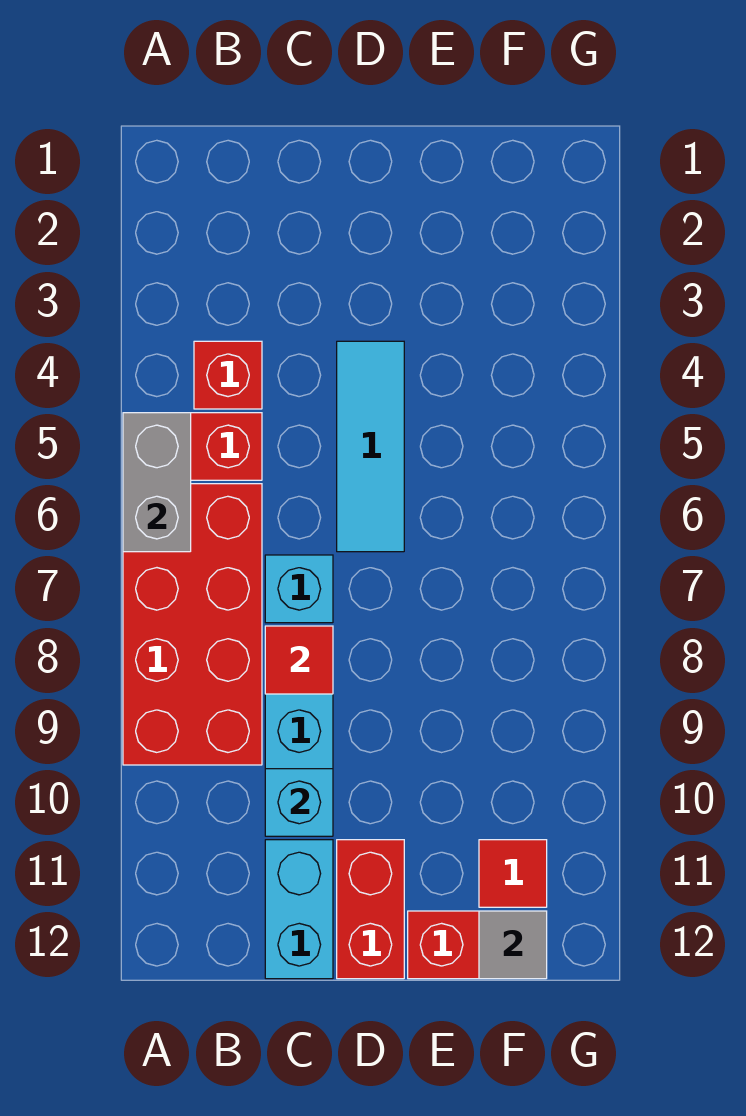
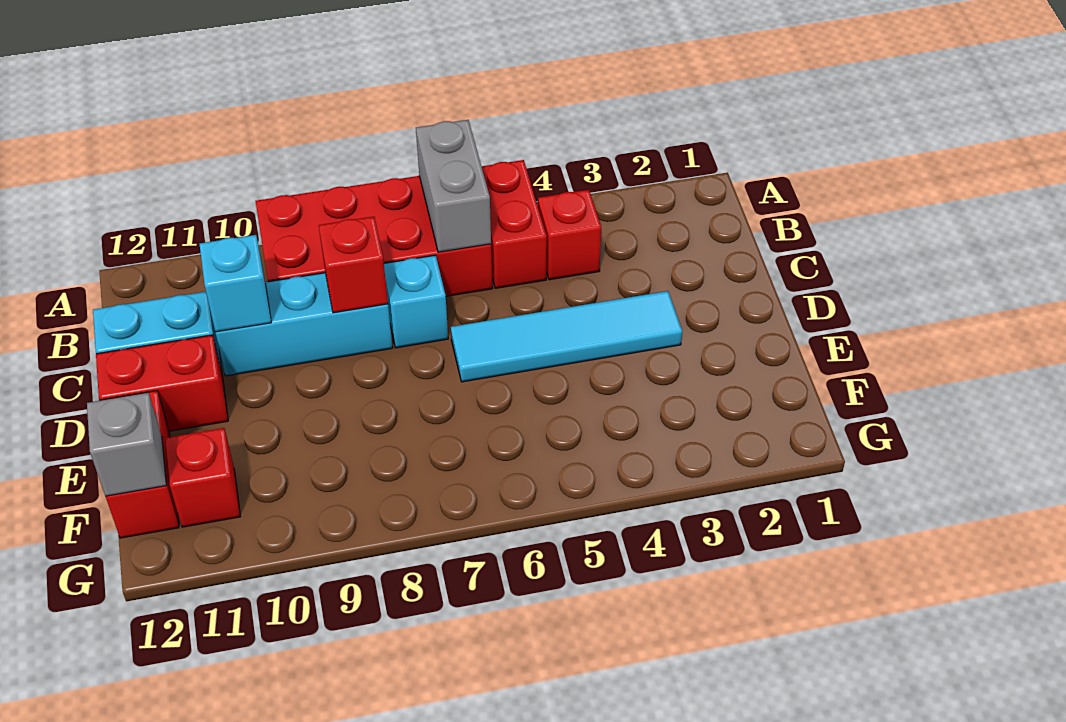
grey brick A5:A6 level 2 -> grey brick A6:B6 level 2
red tile C8 level 2 -> red brick C8 level 2
cyan tile D4:D6 level 1 -> cyan tile D3:D6 level 1
red tile F11 level 1 -> red brick F11 level 1
grey tile F12 level 2 -> grey brick F12 level 2

